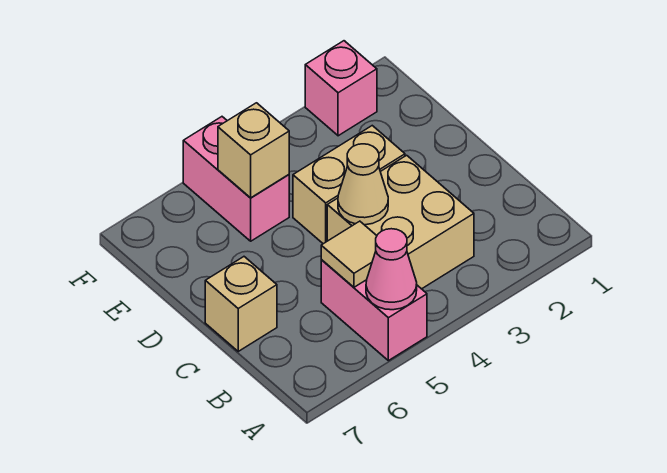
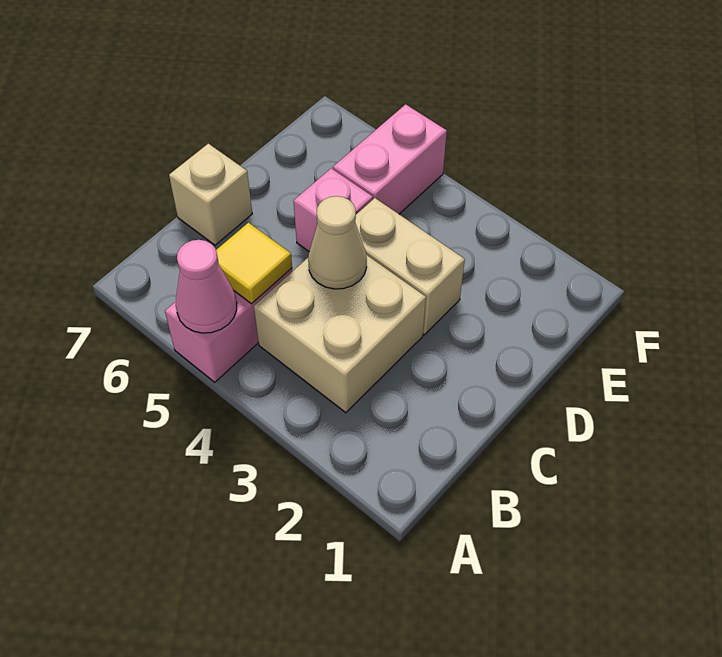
tan tile B5 level 2 -> yellow tile B5 level 2
tan brick E5 level 2 -> none
pink brick F2 level 1 -> pink brick D5 level 1

